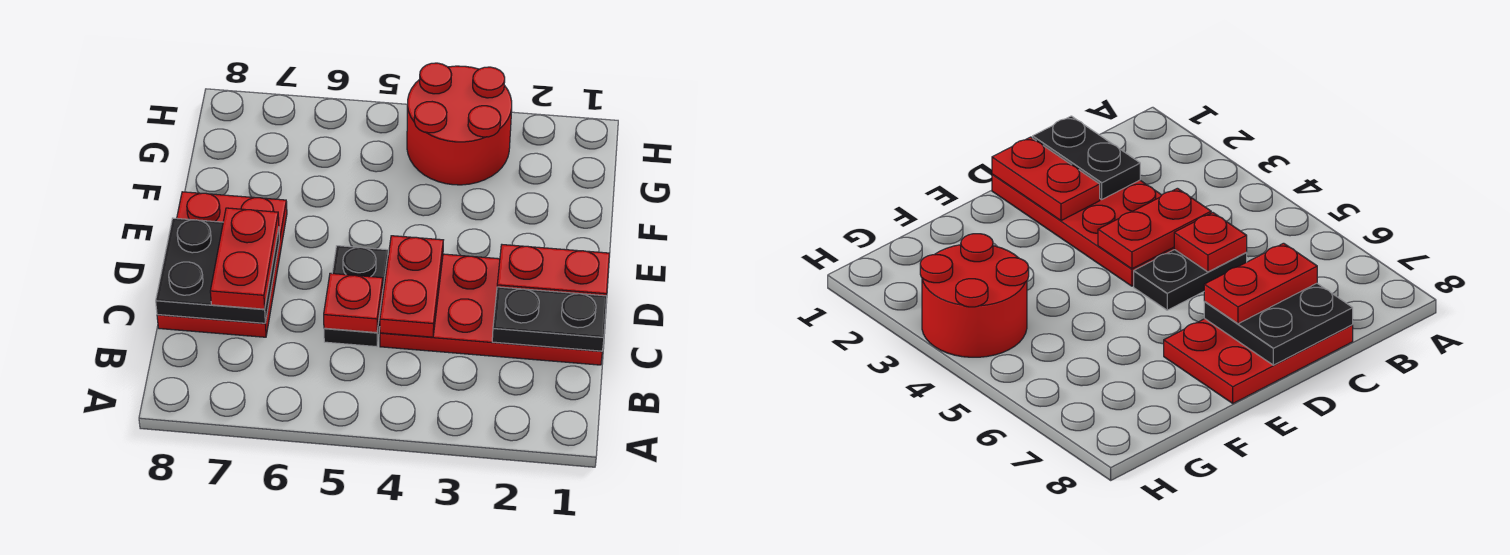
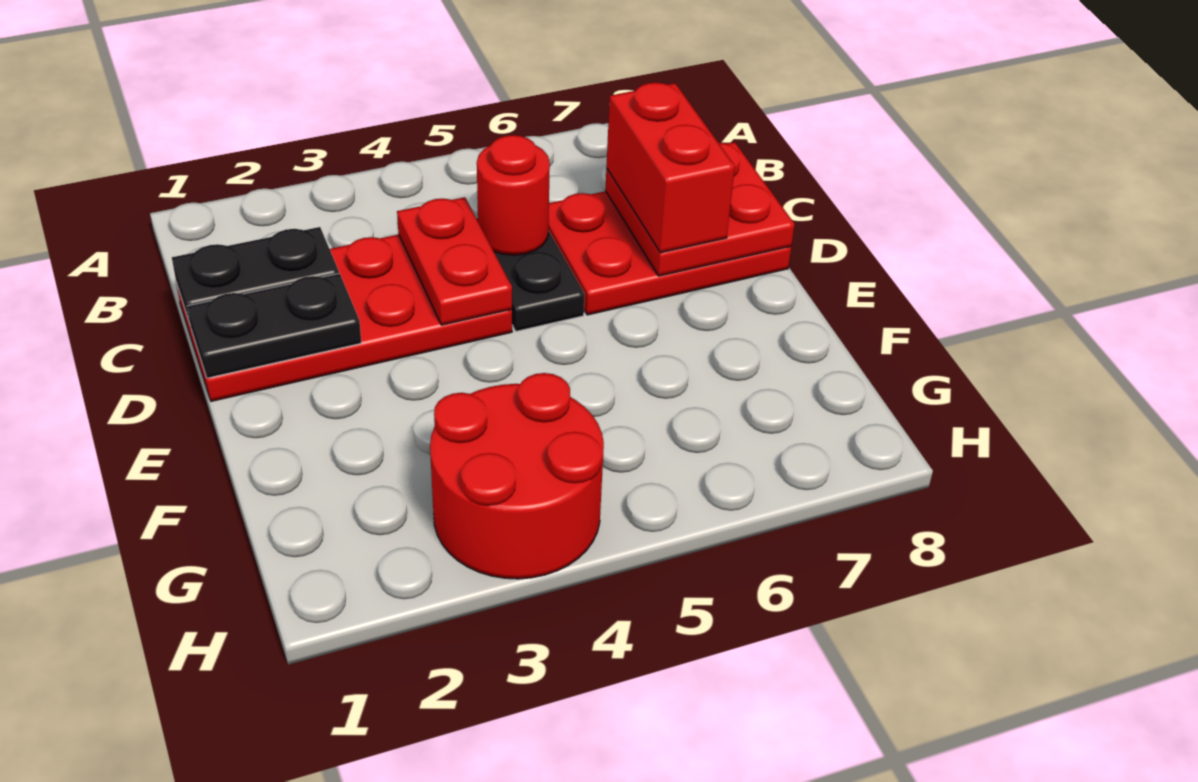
red plate C5 level 2 -> red round brick C5 level 2
red plate C7:E8 level 1 -> red plate C6:D8 level 1
black plate C7:D8 level 2 -> red plate C7:D8 level 2
red plate C7:D7 level 3 -> red brick C7:D7 level 3
red plate D1:D2 level 2 -> black plate D1:D2 level 2

